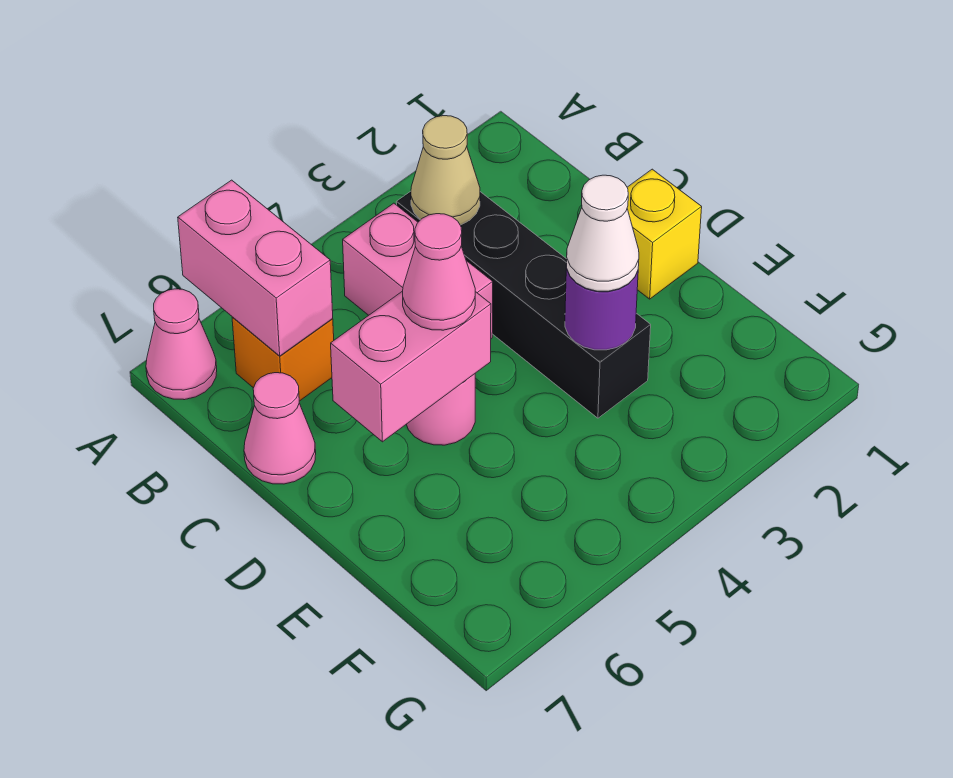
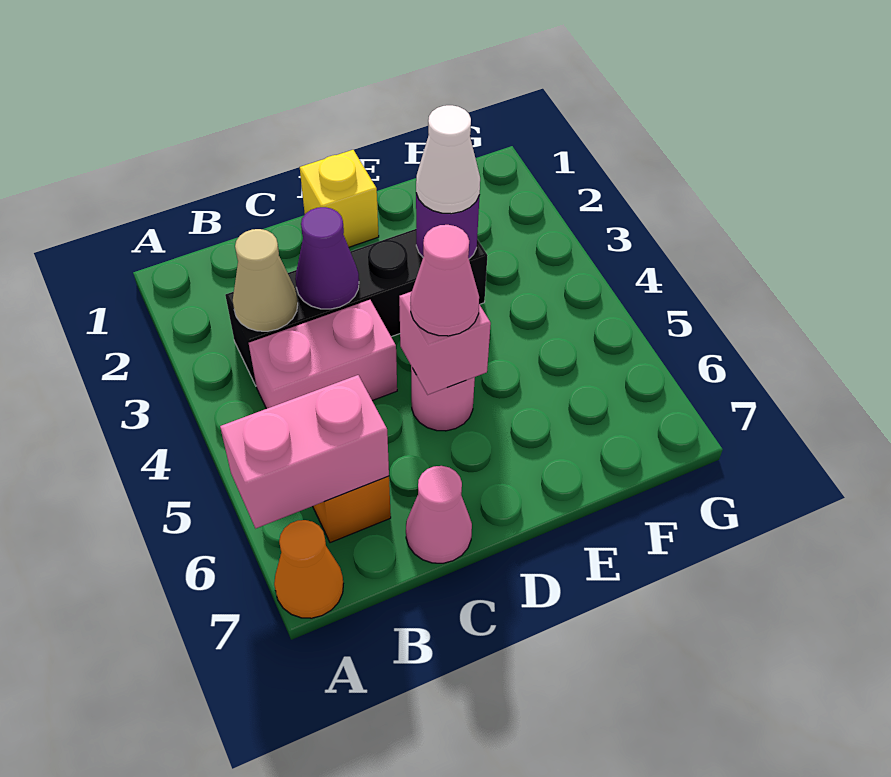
pink cone A7 level 1 -> orange cone A7 level 1
none -> purple cone C3 level 2
pink brick D5:D6 level 2 -> pink brick D5 level 2

